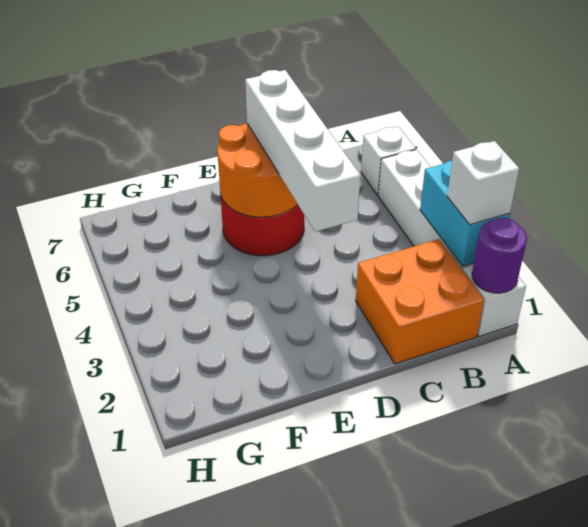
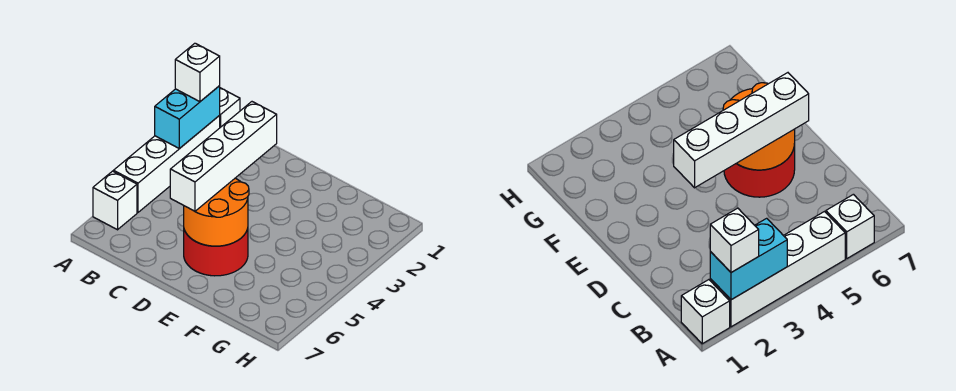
purple round brick A1 level 2 -> none
orange brick B1:C2 level 1 -> none

